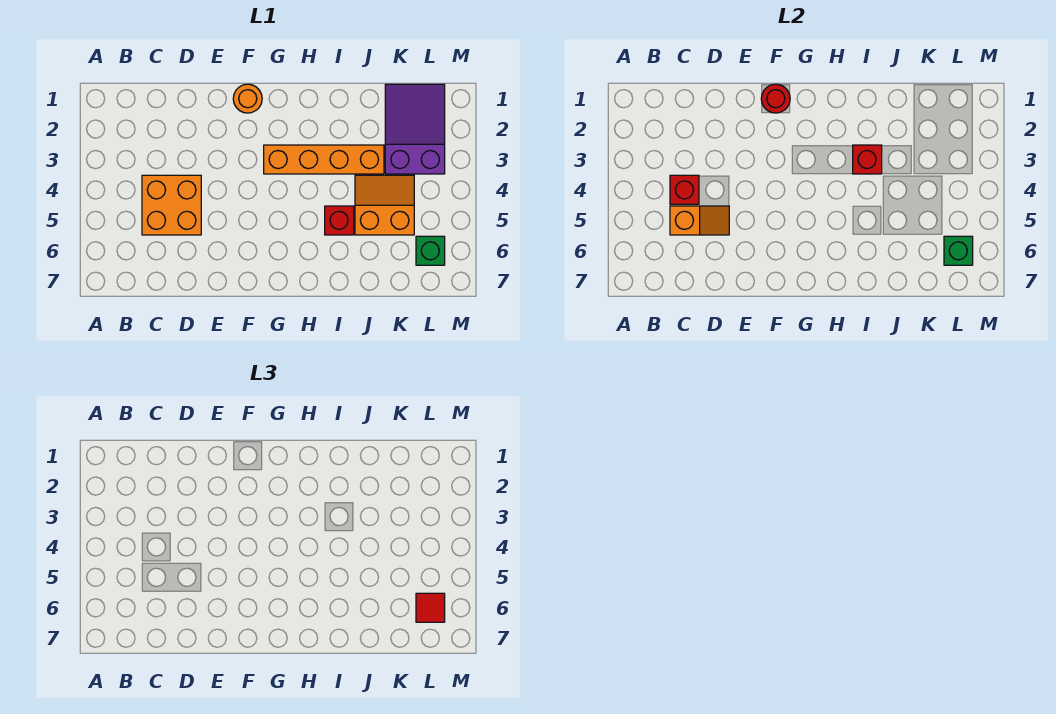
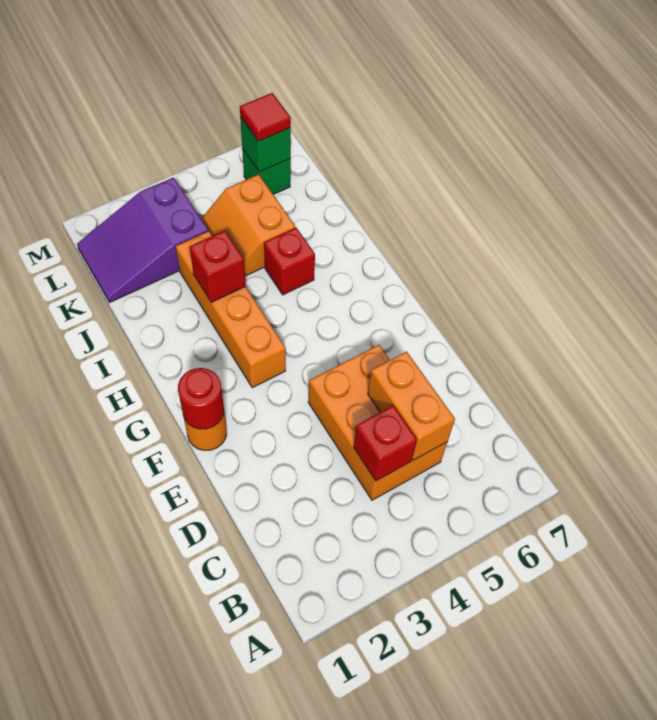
orange brick C4:D5 level 1 -> orange brick C4:E5 level 1
orange slope C5:D5 level 2 top C -> orange brick C5:D5 level 2

